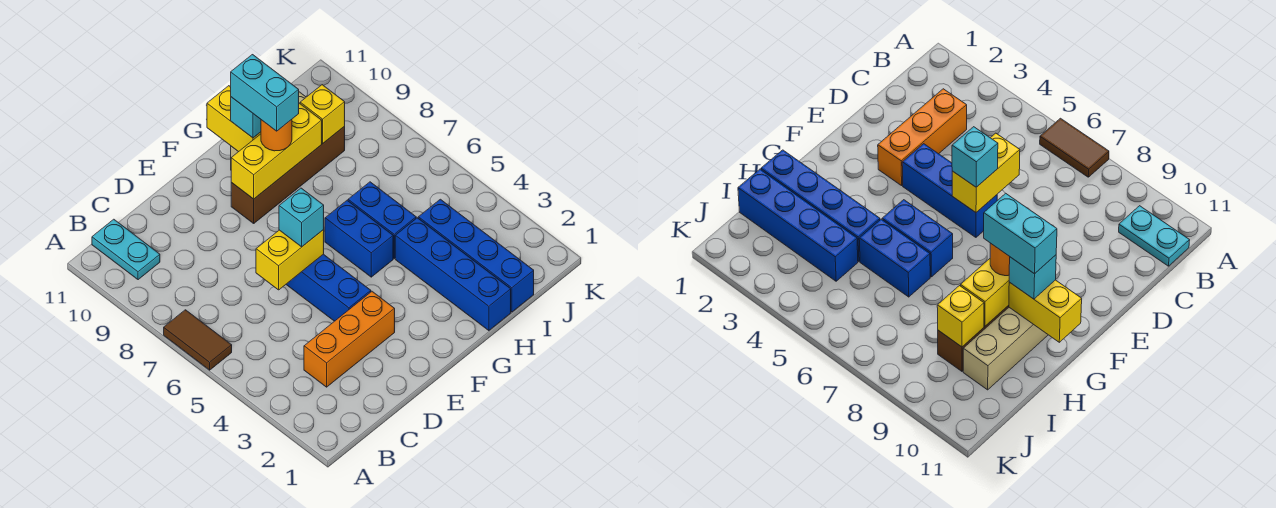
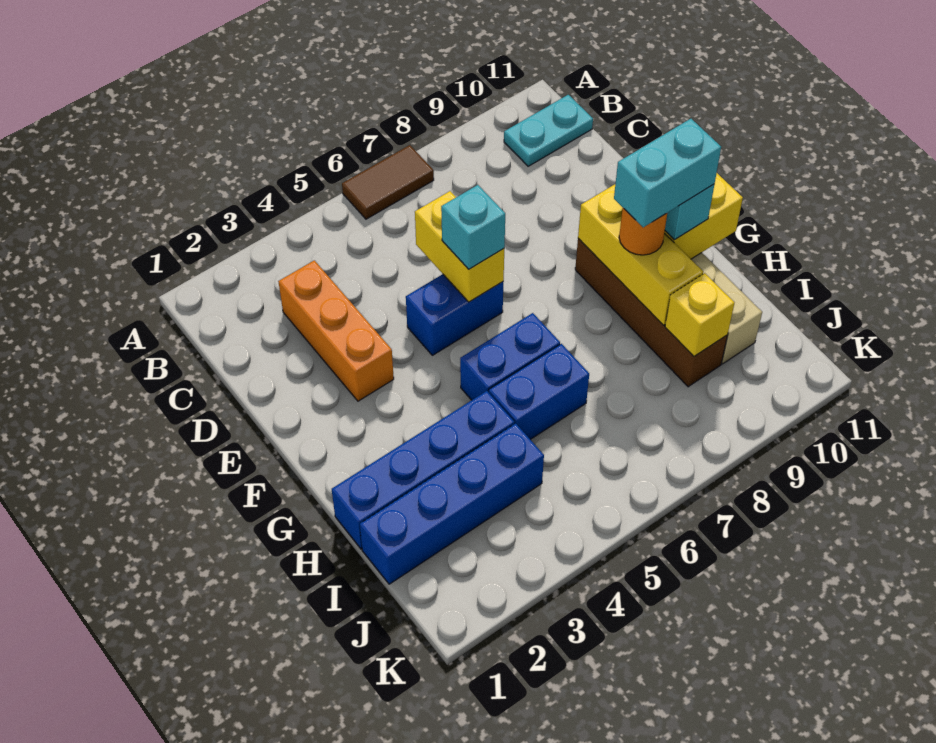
blue brick E4:E6 level 1 -> blue brick E5:E6 level 1

